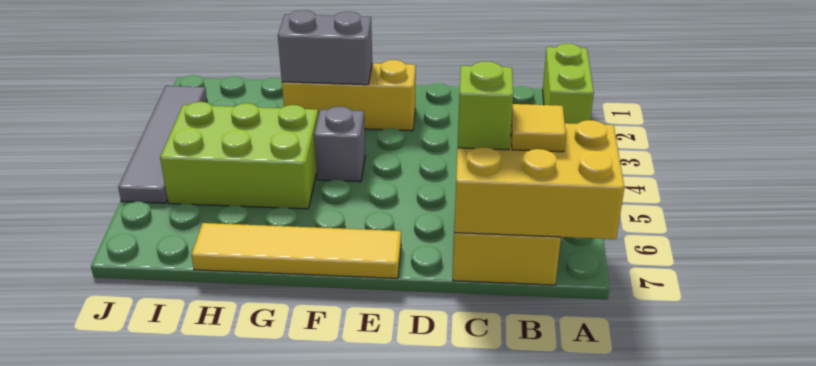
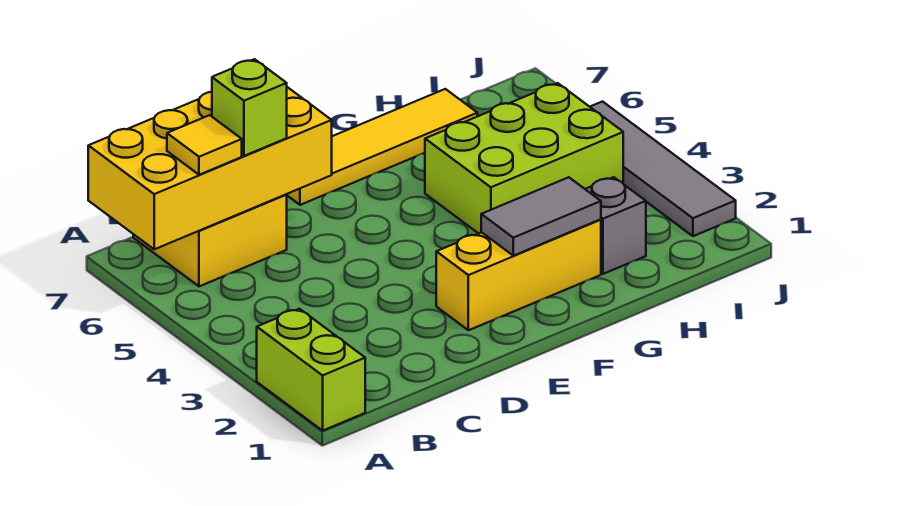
yellow brick A6:C7 level 2 -> yellow brick A6:D7 level 2
grey brick F2:G2 level 2 -> grey tile F2:G2 level 2
grey brick F4 level 1 -> grey brick H2 level 1

